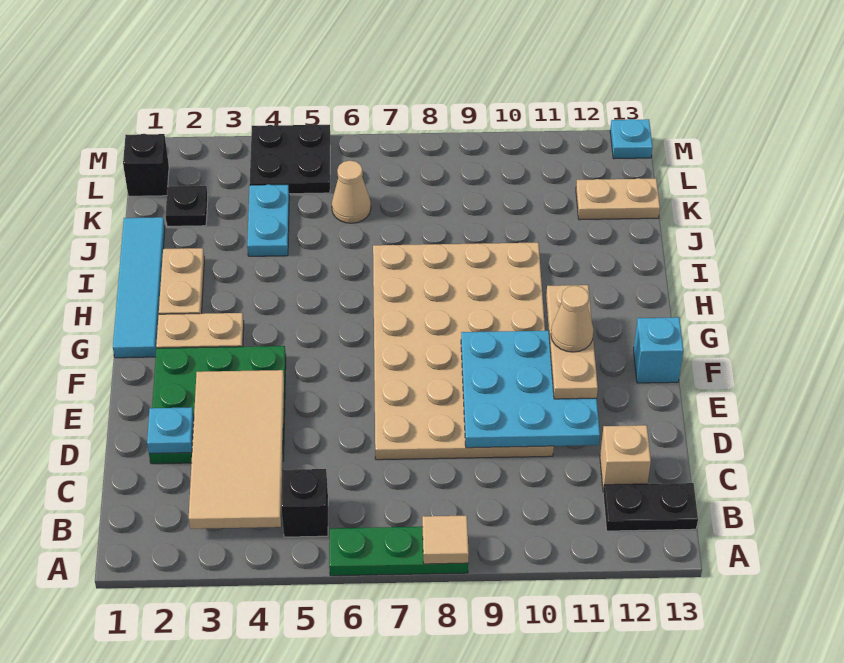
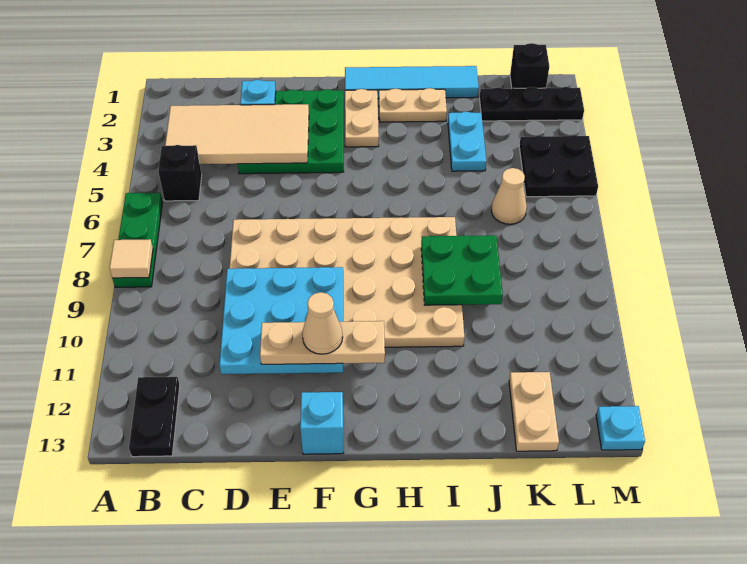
tan brick C12 level 1 -> none
none -> green plate I8:J9 level 2
cyan plate J4:K4 level 1 -> cyan plate J3:J4 level 1
black plate K2 level 1 -> black plate K2:M2 level 1

